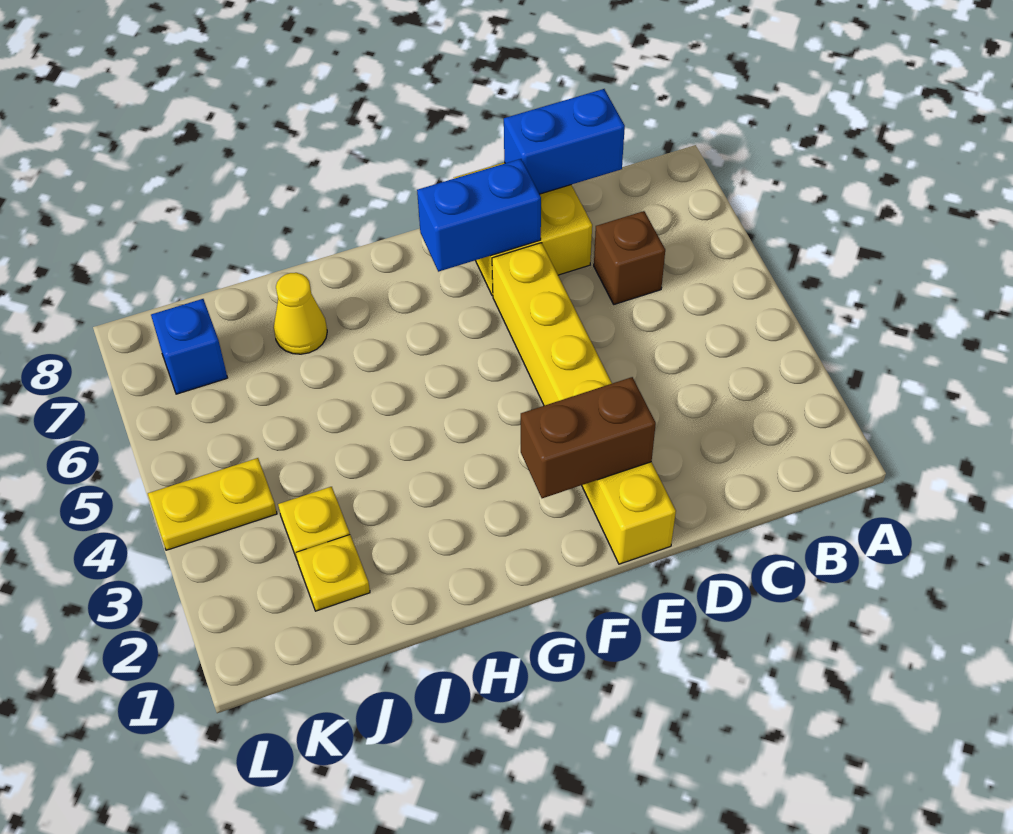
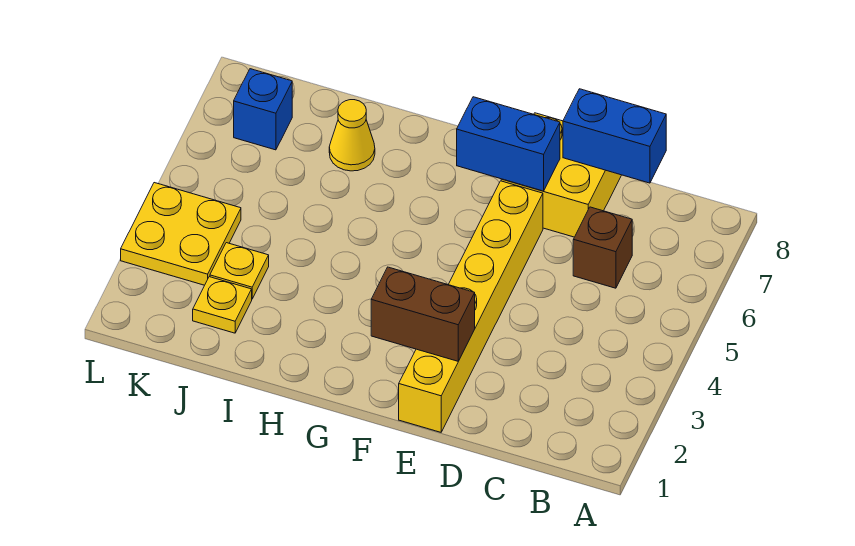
yellow plate K4:L4 level 1 -> yellow plate K3:L4 level 1

